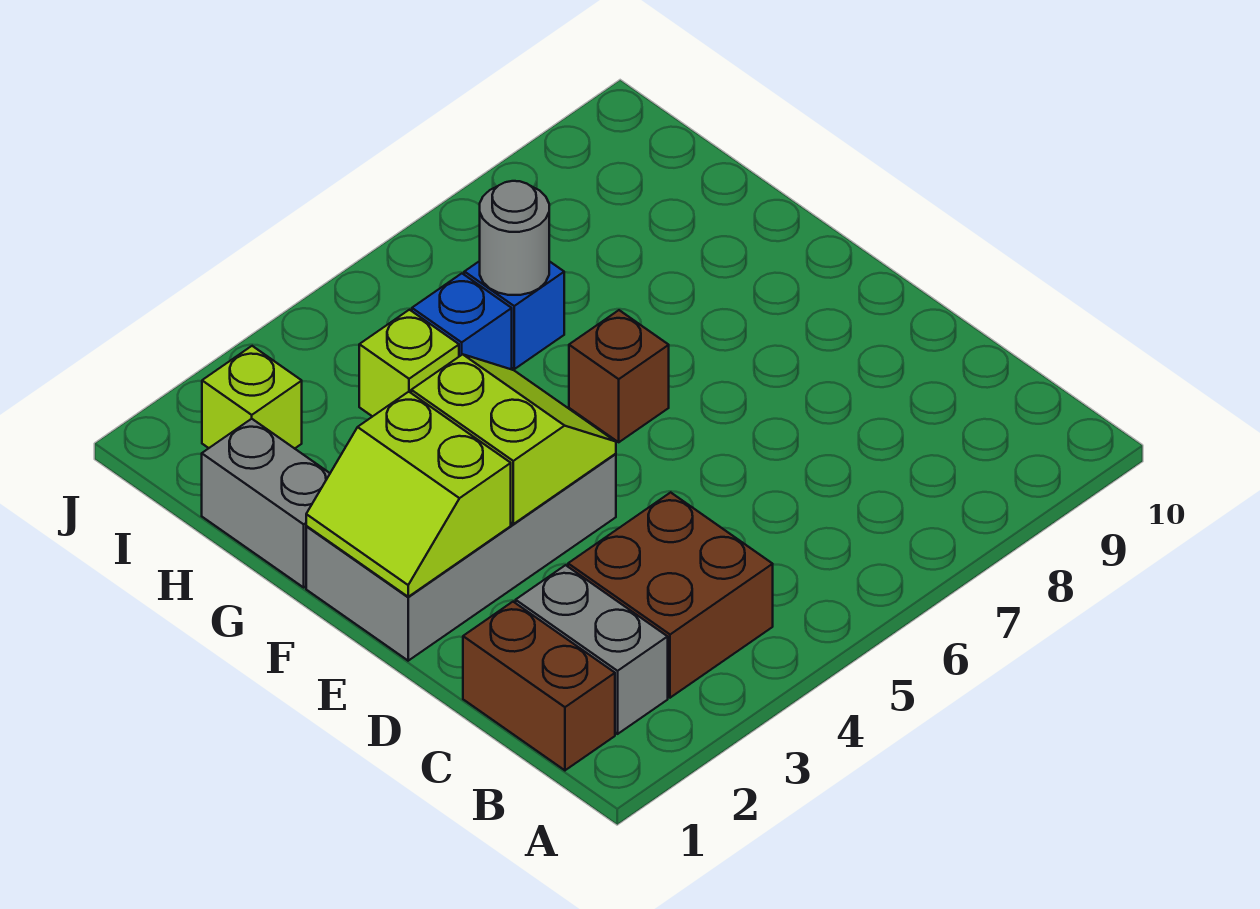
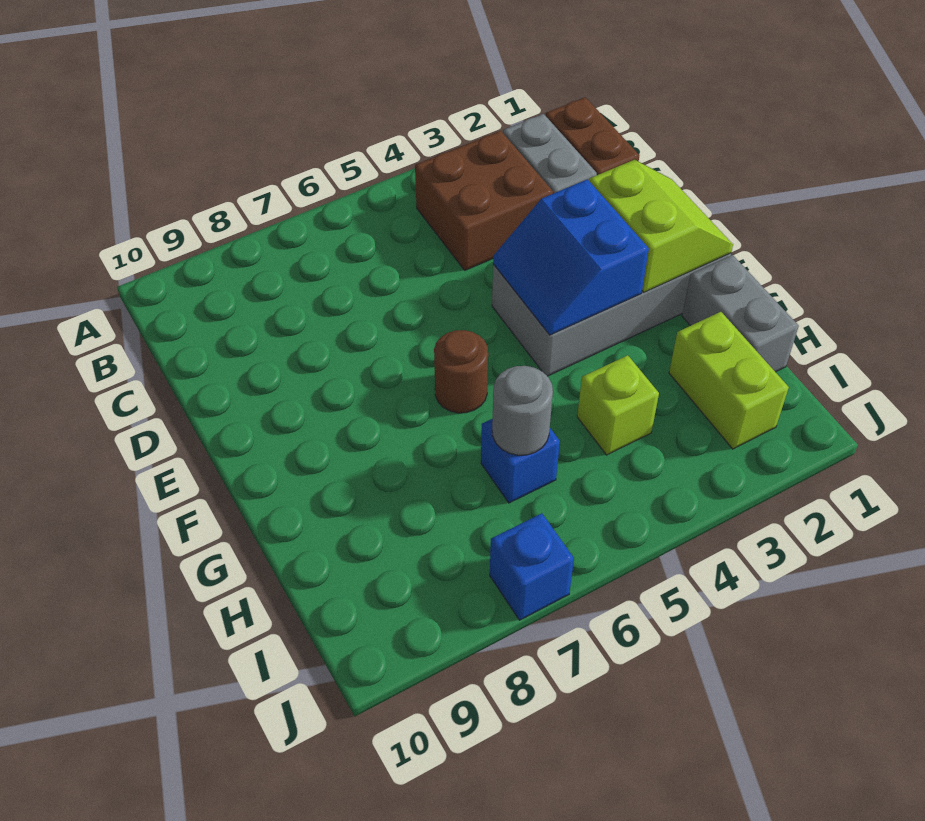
lime slope E3:F4 level 2 top 3 -> blue slope E3:F4 level 2 top 3
brown brick F6 level 1 -> brown round brick F6 level 1
blue brick H5 level 1 -> blue brick J7 level 1
lime brick I2 level 1 -> lime brick H2:I2 level 1

